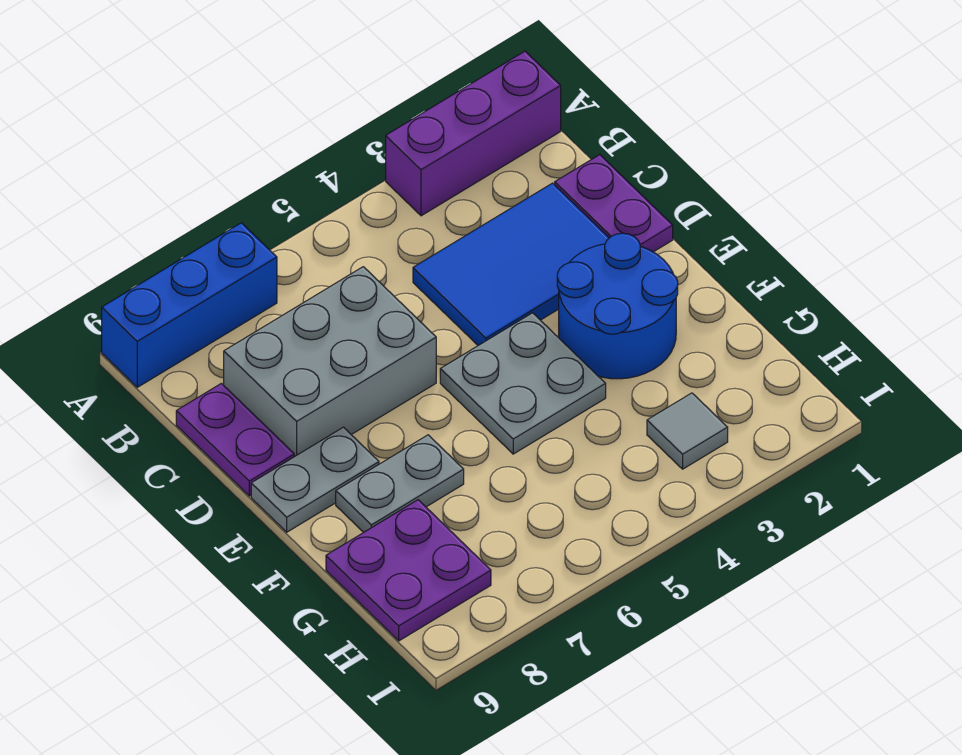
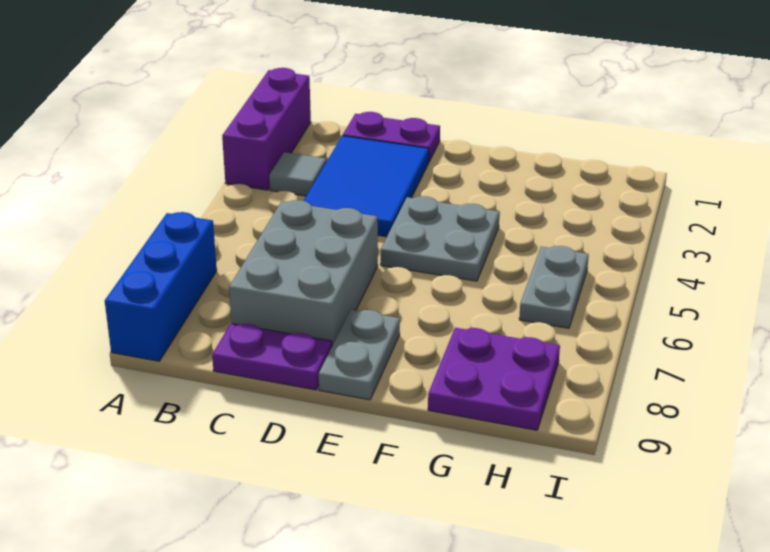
blue round brick E2:F3 level 1 -> none
grey plate F7:F8 level 1 -> grey plate H5:H6 level 1
grey tile H3 level 1 -> grey tile B3 level 1

